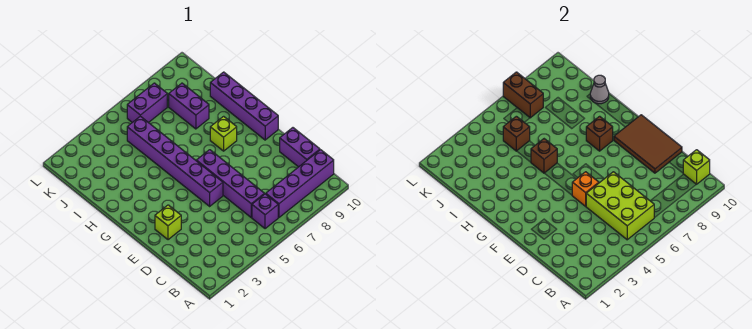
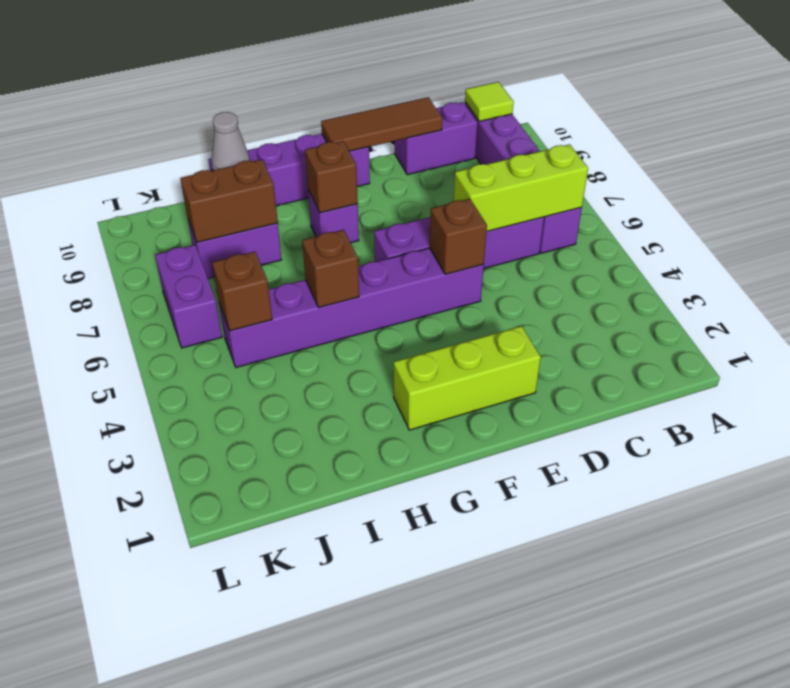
lime brick B5:D6 level 2 -> lime brick B6:D6 level 2
lime brick B10 level 2 -> lime tile B10 level 2
brown tile D9:F10 level 2 -> brown tile D10:F10 level 2
lime brick E2 level 1 -> lime brick E2:G2 level 1
orange brick E5 level 2 -> brown brick E5 level 2
lime brick G8 level 1 -> purple brick G8 level 1
brown brick K7:L7 level 2 -> brown brick I8:J8 level 2

